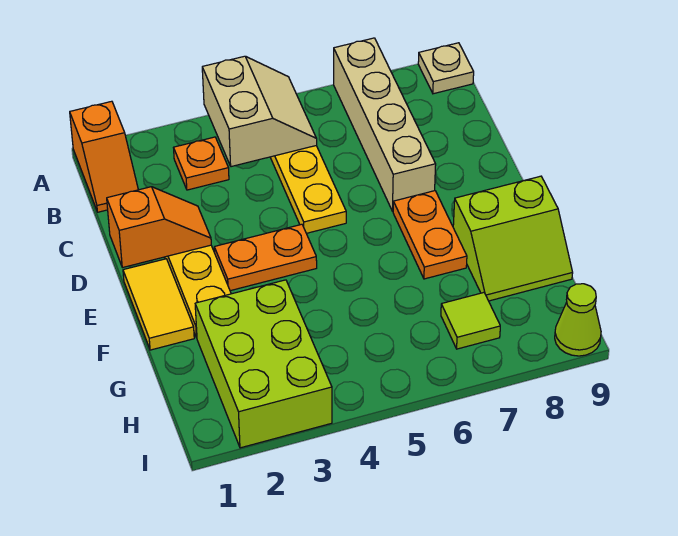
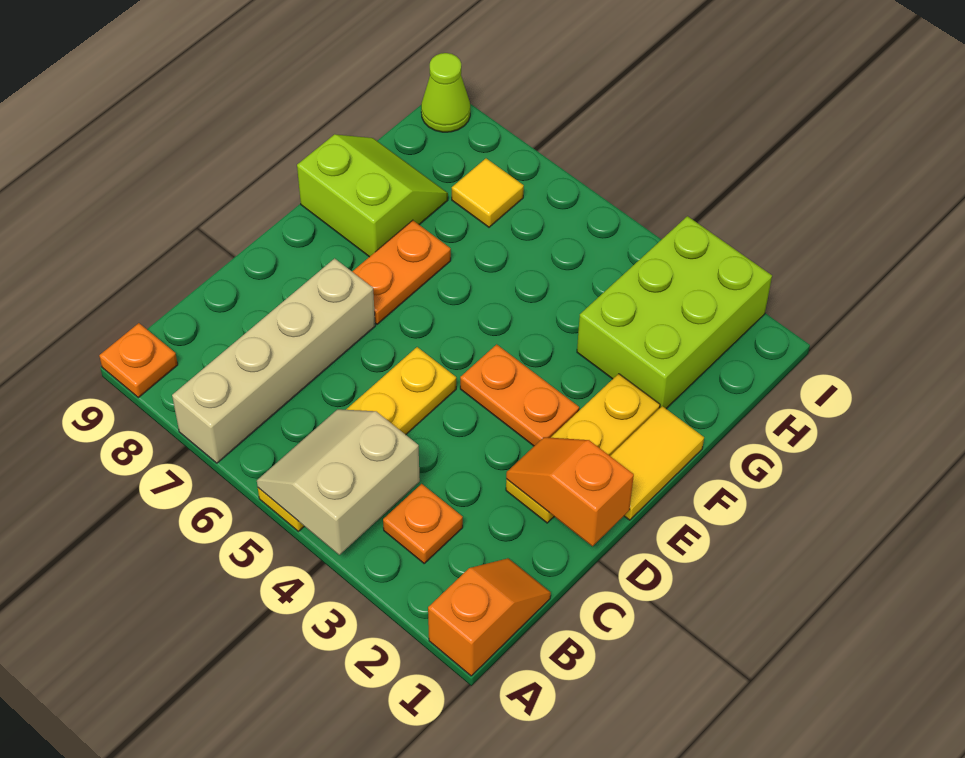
tan plate A9 level 1 -> orange plate A9 level 1
lime tile H7 level 1 -> yellow tile H7 level 1

